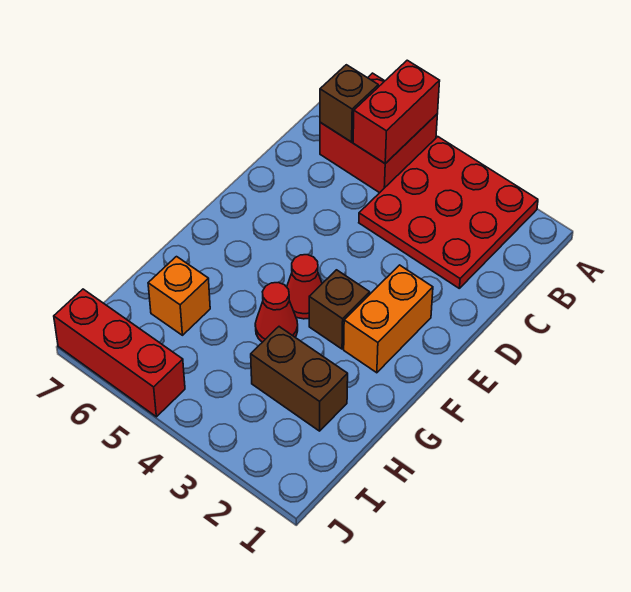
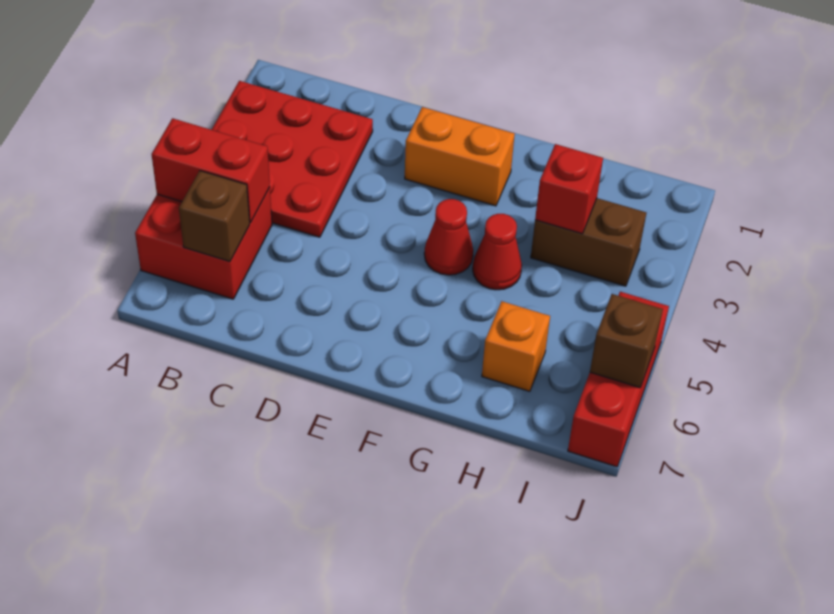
brown brick F3 level 1 -> brown brick J6 level 2
brown brick H2:H3 level 1 -> brown brick H3:I3 level 1
none -> red brick H3 level 2

